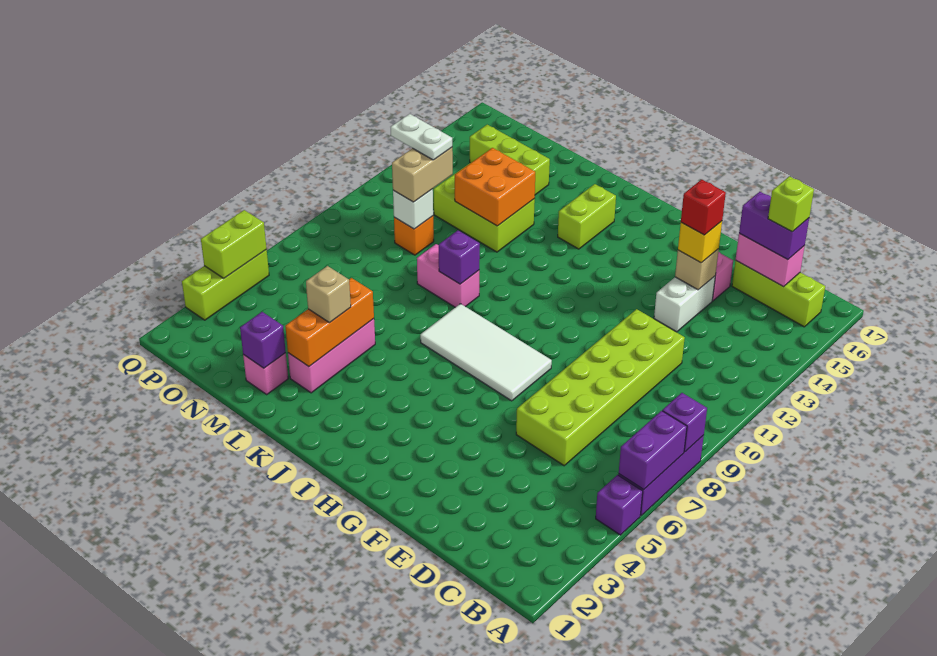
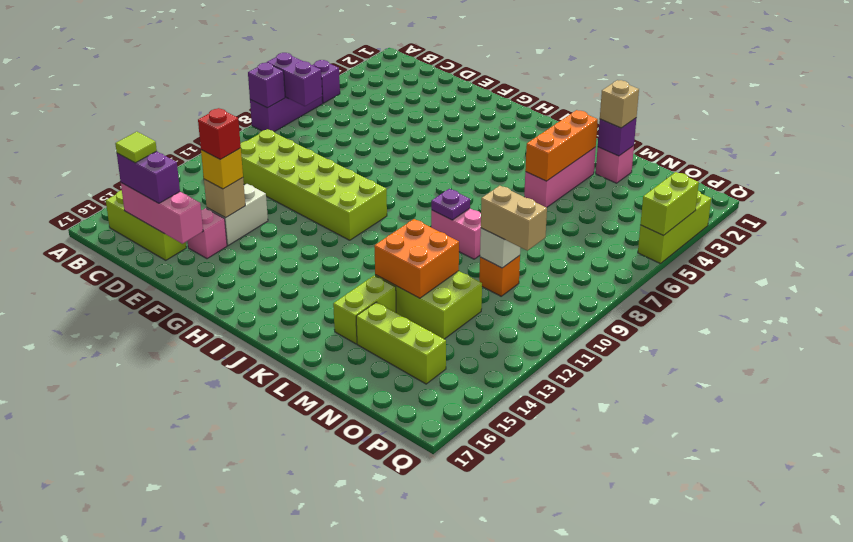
purple brick A6:A7 level 2 -> purple brick A7:B7 level 2
pink brick C16:D16 level 2 -> pink brick C16:E16 level 2
lime brick C16 level 4 -> lime tile C16 level 4
lime brick D6:E11 level 1 -> lime brick C10:H11 level 1
white tile G7:J8 level 1 -> none
lime brick J14:J15 level 1 -> lime brick L14:L15 level 1
purple brick K9 level 2 -> purple plate K9 level 2
tan brick L4 level 3 -> tan brick M2 level 3
tan brick N10:N11 level 3 -> tan brick N10:O10 level 3
white plate N11:O11 level 4 -> none

